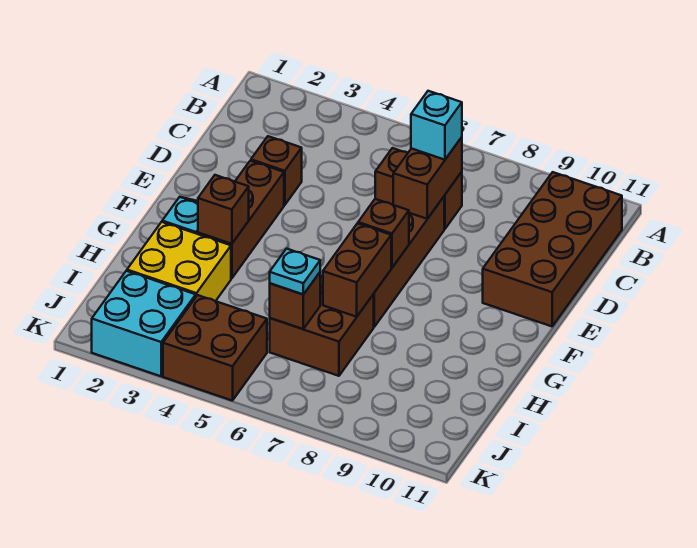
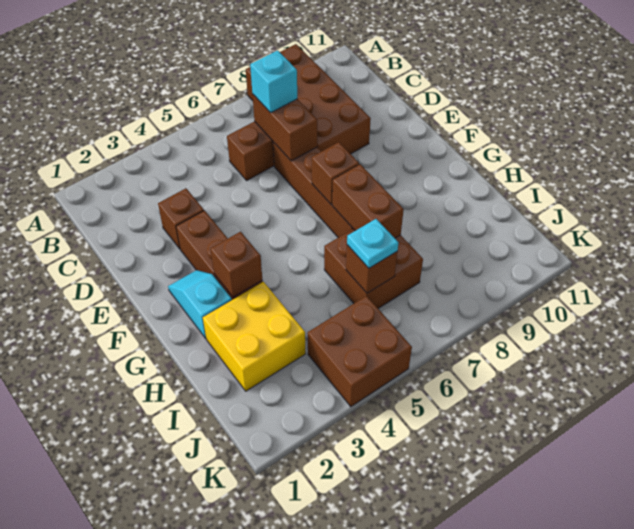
brown brick B10:E11 level 1 -> brown brick A8:D9 level 1
cyan brick J2:K3 level 1 -> none

